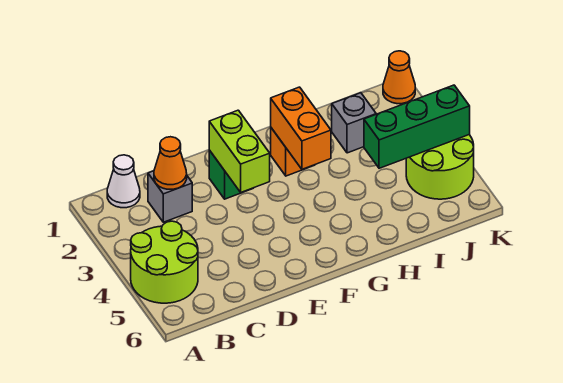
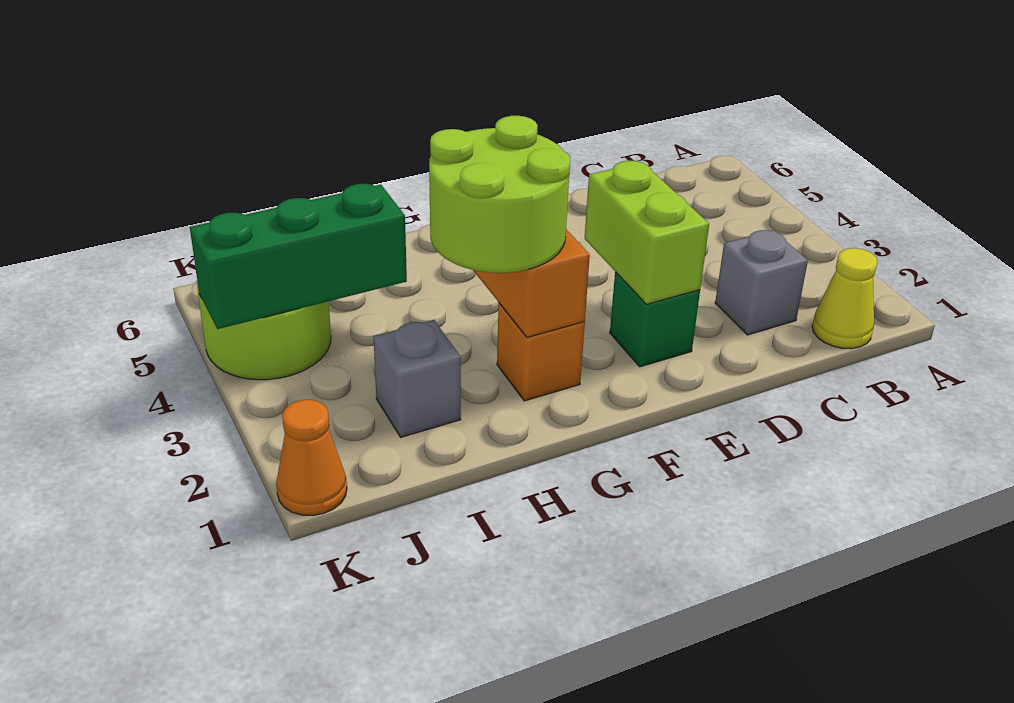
lime round brick A4:B5 level 1 -> lime round brick G2:H3 level 3
white cone B1 level 1 -> yellow cone B1 level 1
orange cone C2 level 2 -> none

